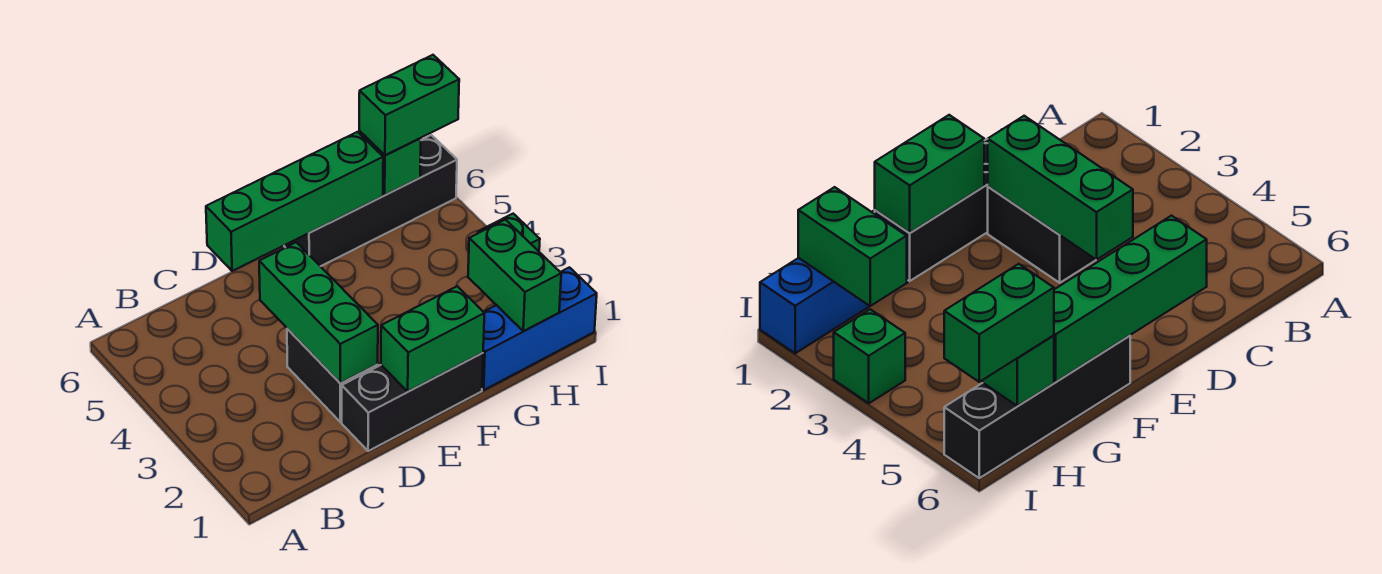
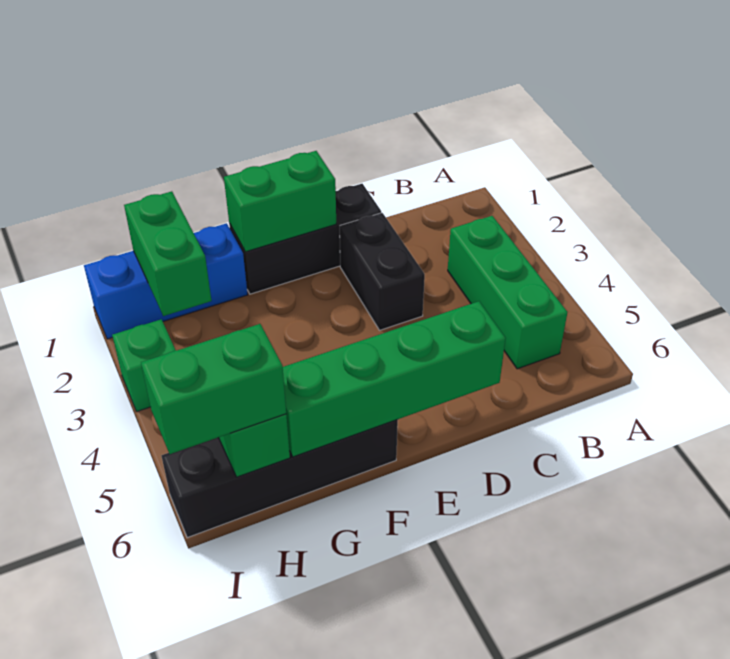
green brick D2:D4 level 2 -> green brick B3:B5 level 1

